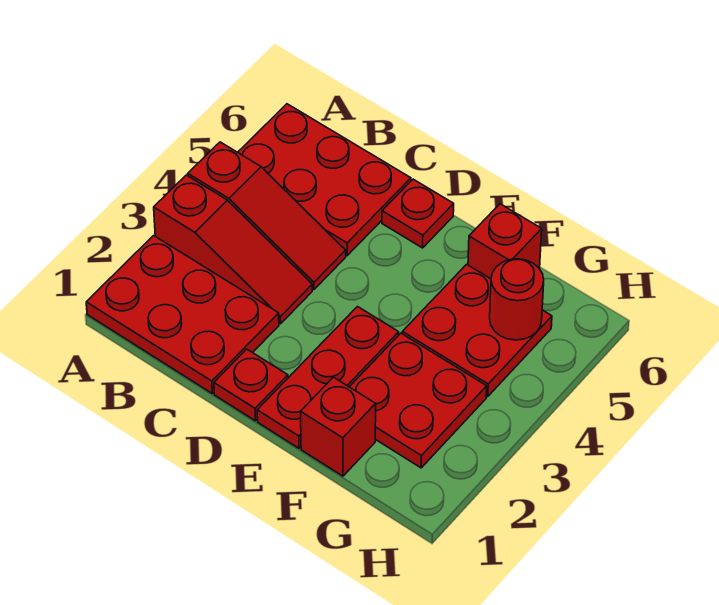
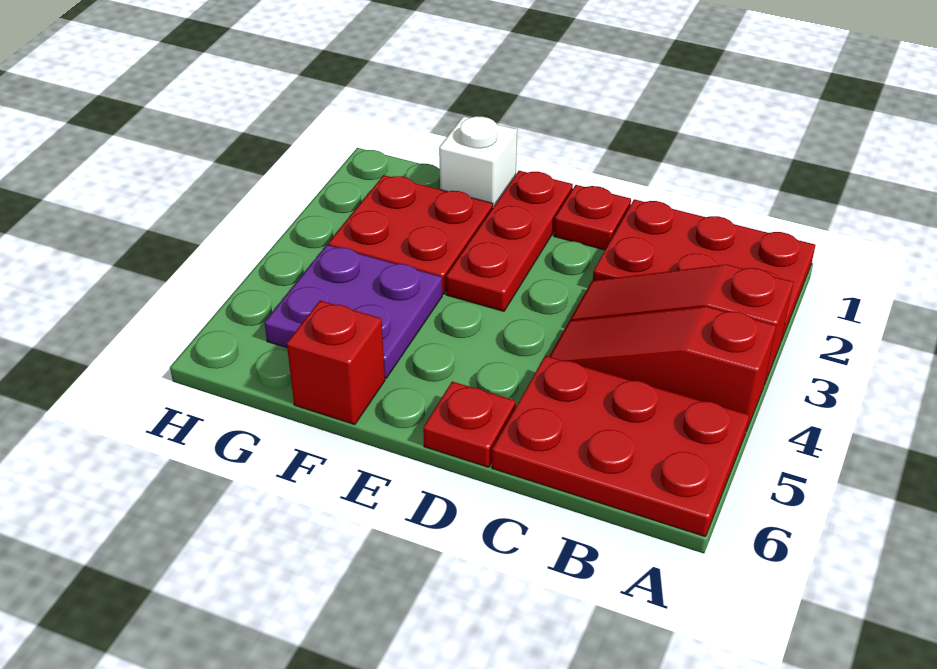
red brick F1 level 1 -> white brick F1 level 1
red plate F4:G5 level 1 -> purple plate F4:G5 level 1
red round brick G5 level 2 -> none

